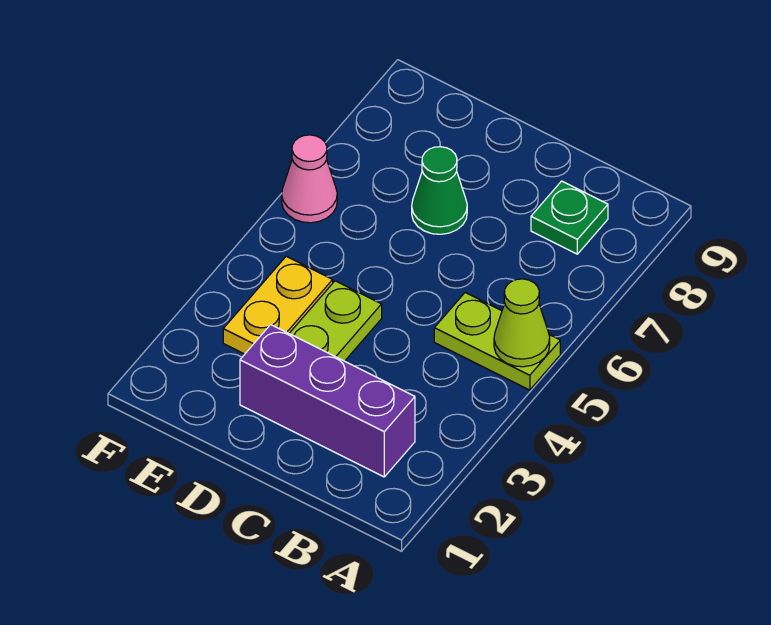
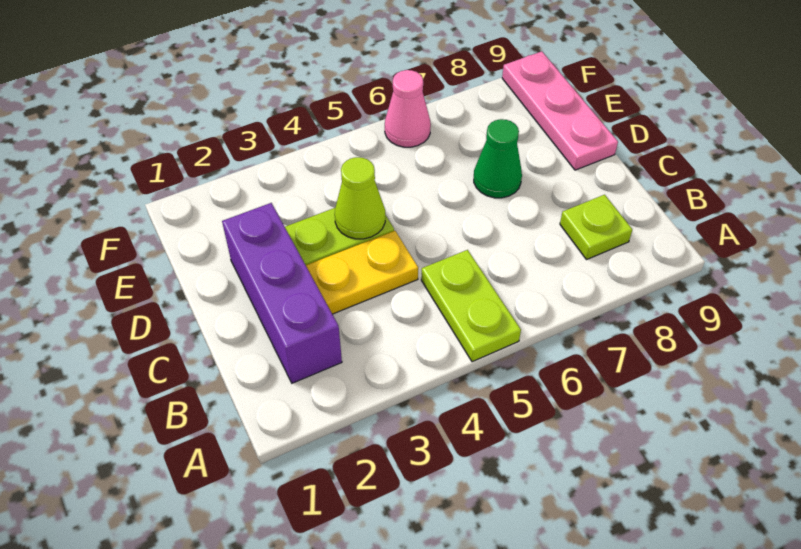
lime cone A5 level 2 -> lime cone D4 level 2
green plate B8 level 1 -> lime plate B8 level 1
none -> pink plate D9:F9 level 1
yellow plate E3:E4 level 1 -> yellow plate C3:C4 level 1

